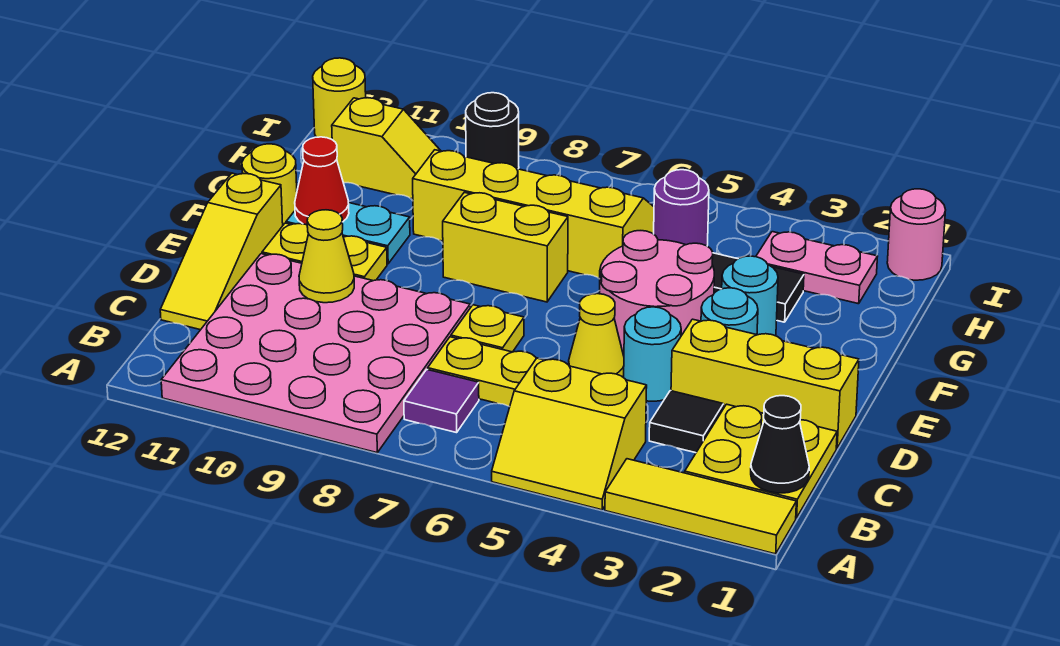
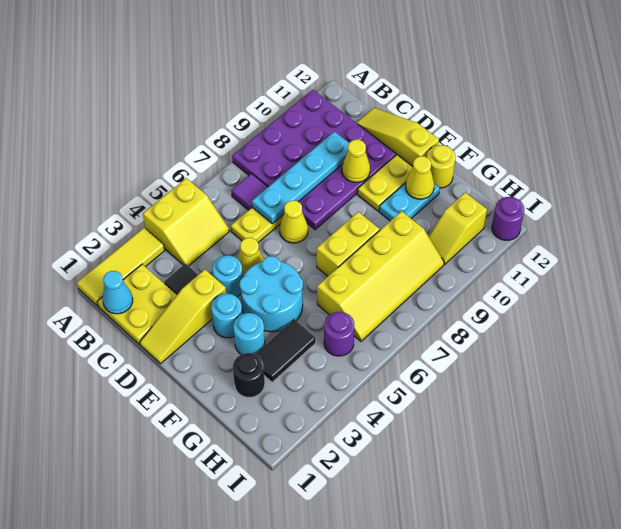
yellow slope A4:B5 level 1 top B -> yellow slope A4:B5 level 1 top A
pink plate A8:D11 level 1 -> purple plate A8:D11 level 1
black cone B1 level 2 -> cyan cone B1 level 2
none -> cyan plate C7:C10 level 2
yellow brick D1:D3 level 1 -> yellow slope D1:D3 level 1 top 3
yellow plate D7 level 1 -> yellow cone D7 level 1
pink round brick E4:F5 level 1 -> cyan round brick E4:F5 level 1
red cone F11 level 2 -> yellow cone F11 level 2
pink plate H2:H3 level 1 -> none
pink round brick I1 level 1 -> none
black round brick I9 level 1 -> black round brick G2 level 1
yellow round brick I12 level 1 -> purple round brick I12 level 1

